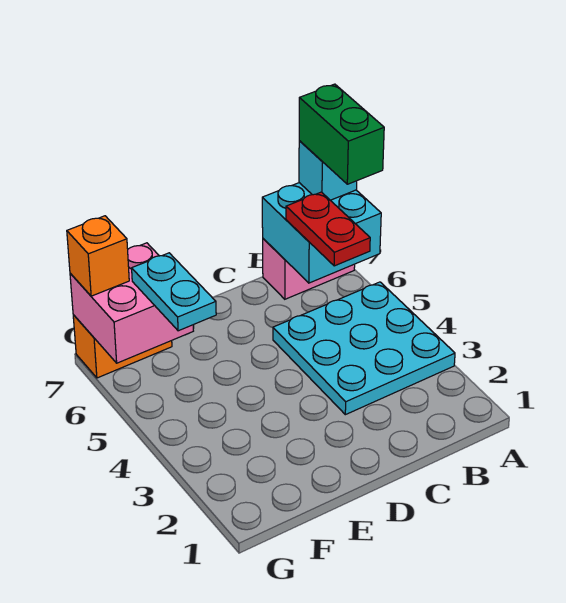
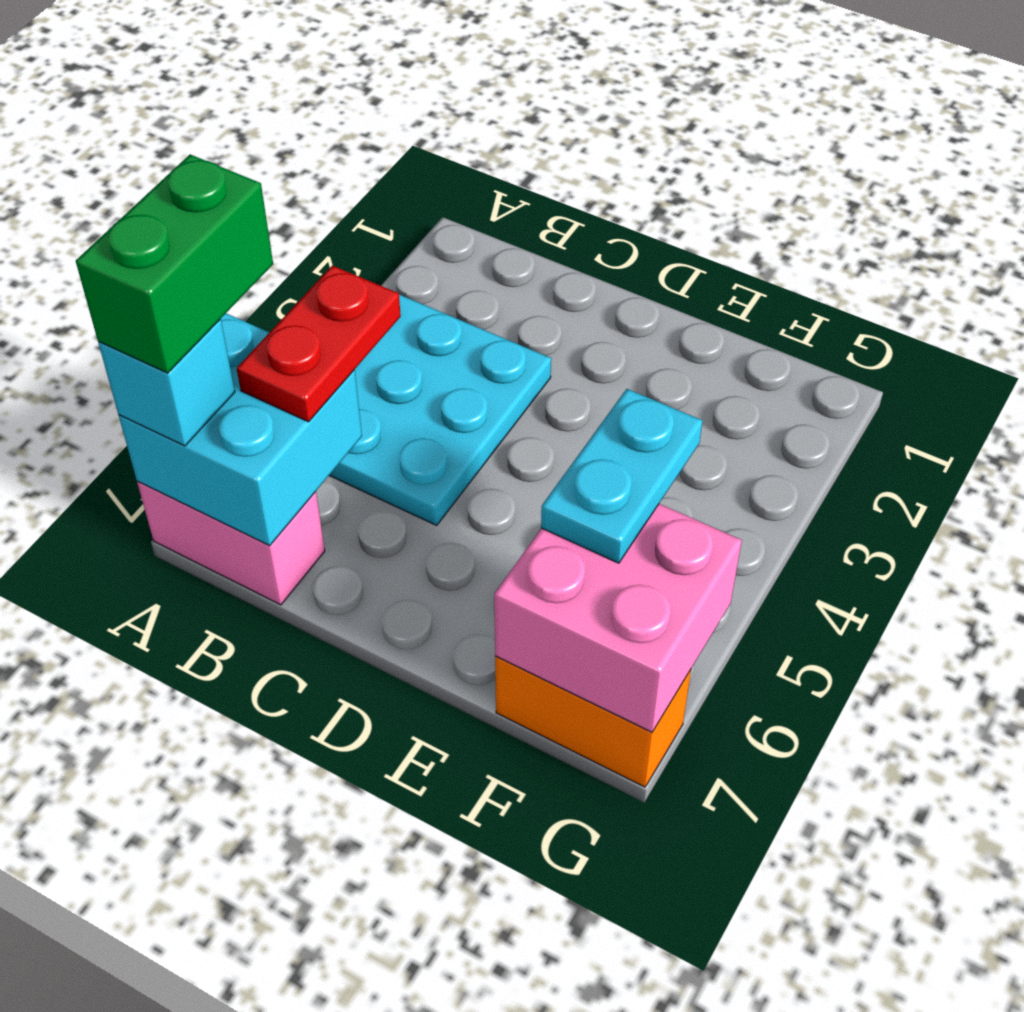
orange brick G7 level 3 -> none

